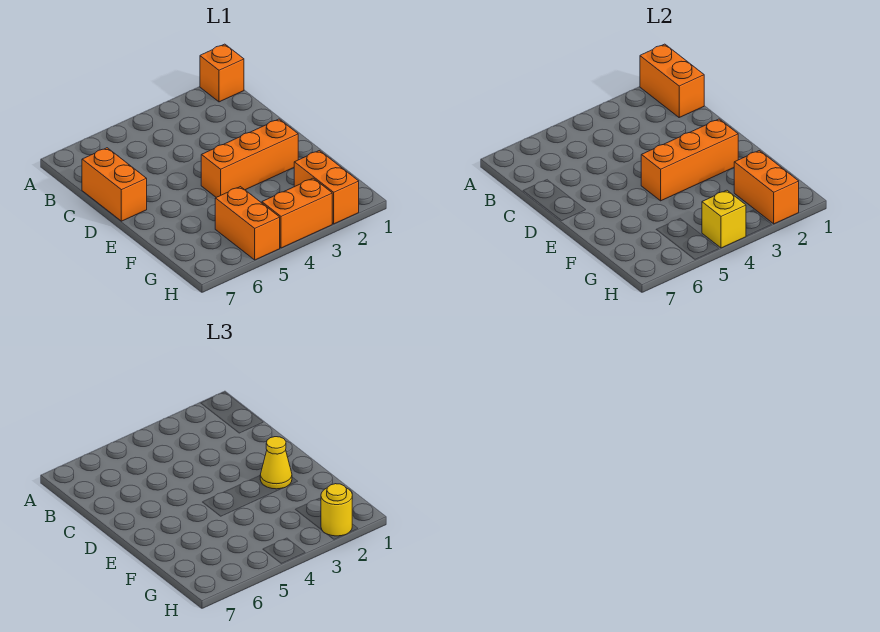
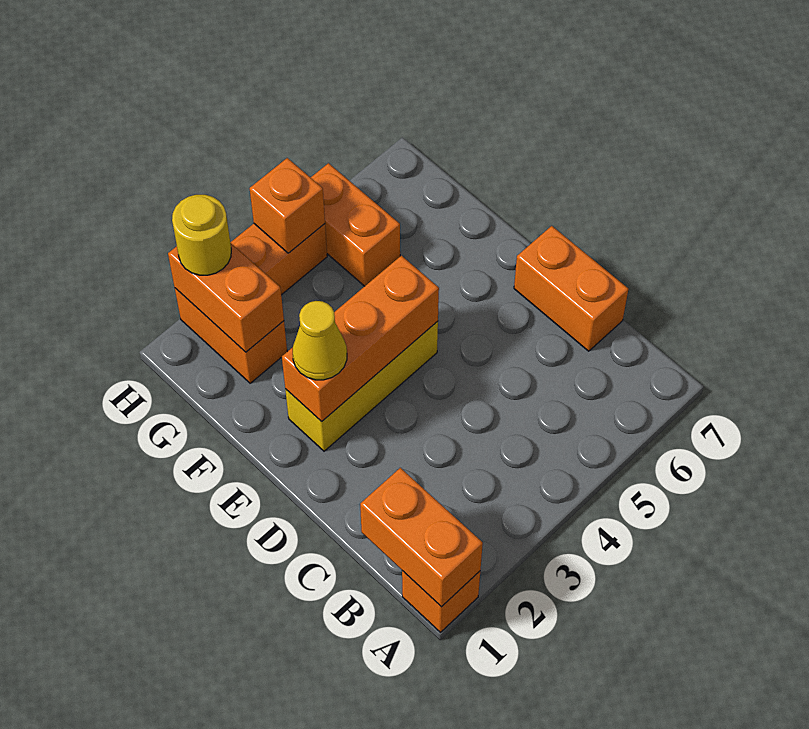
orange brick E2:E4 level 1 -> yellow brick E2:E4 level 1
yellow brick H4 level 2 -> orange brick H4 level 2

